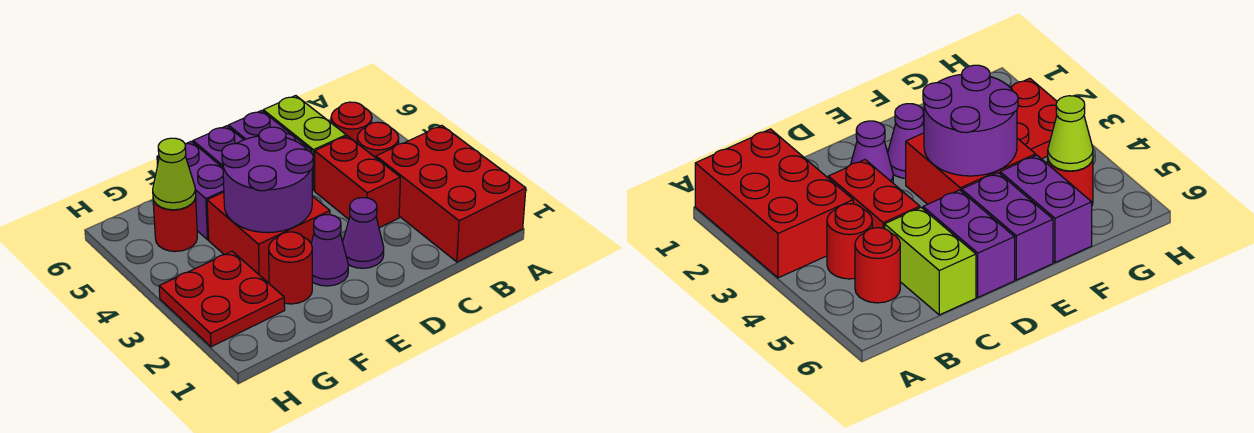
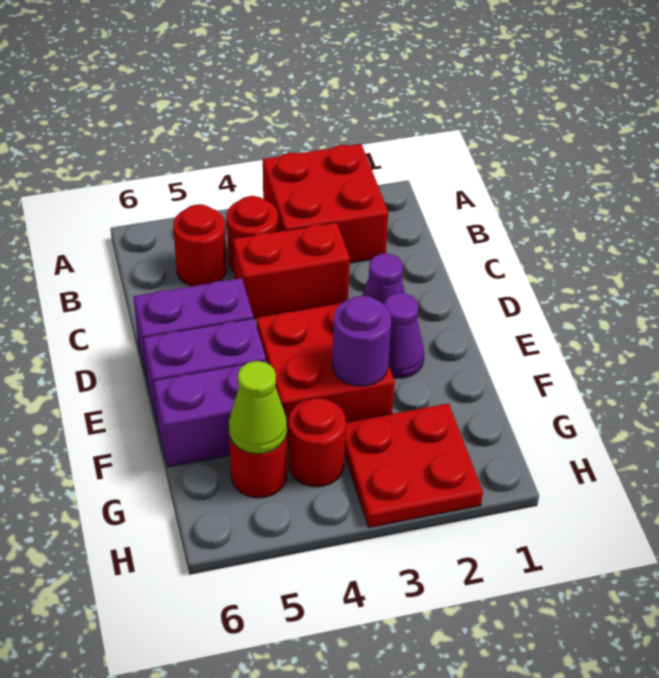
red brick A1:B3 level 1 -> red brick A2:B3 level 1
lime brick C5:C6 level 1 -> none
purple round brick E3:F4 level 2 -> purple round brick F3 level 2
red round brick F2 level 1 -> red round brick G4 level 1

